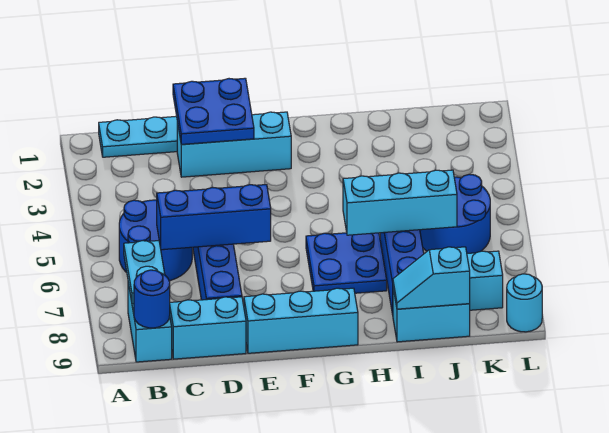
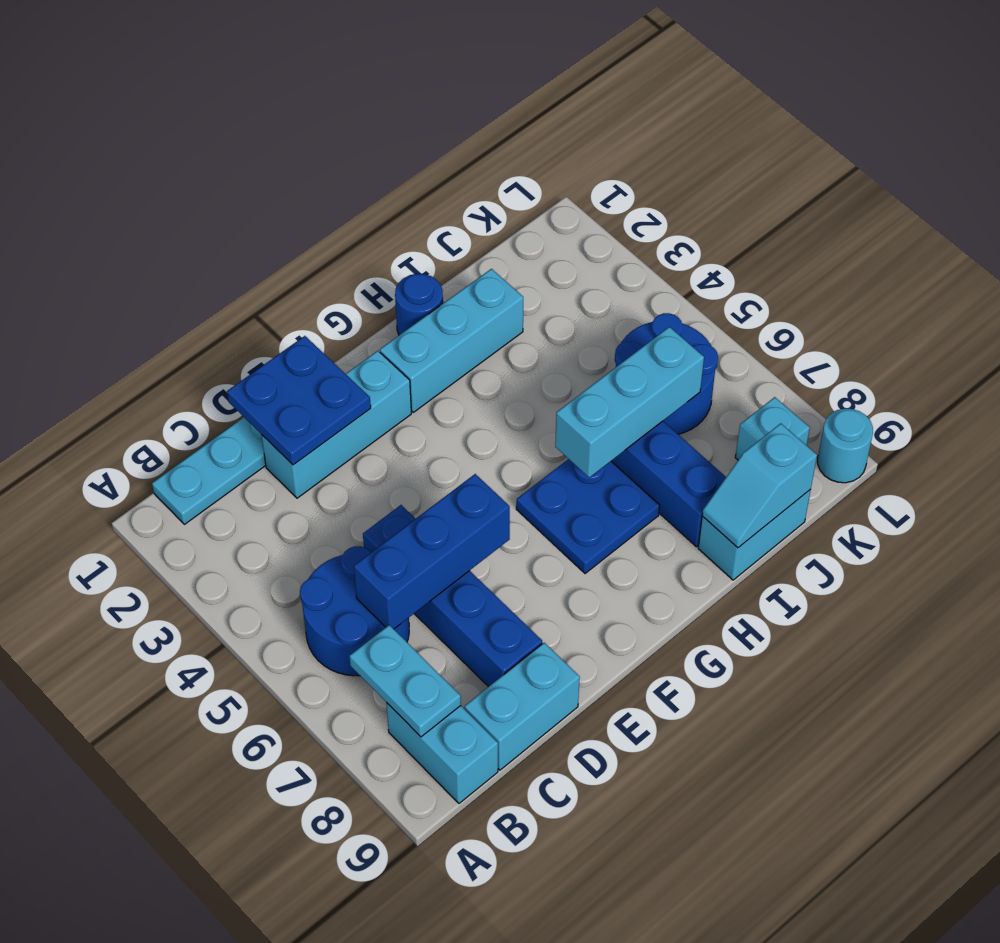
blue round brick B9 level 2 -> blue round brick H1 level 1
cyan brick E9:G9 level 1 -> cyan brick G2:I2 level 1

